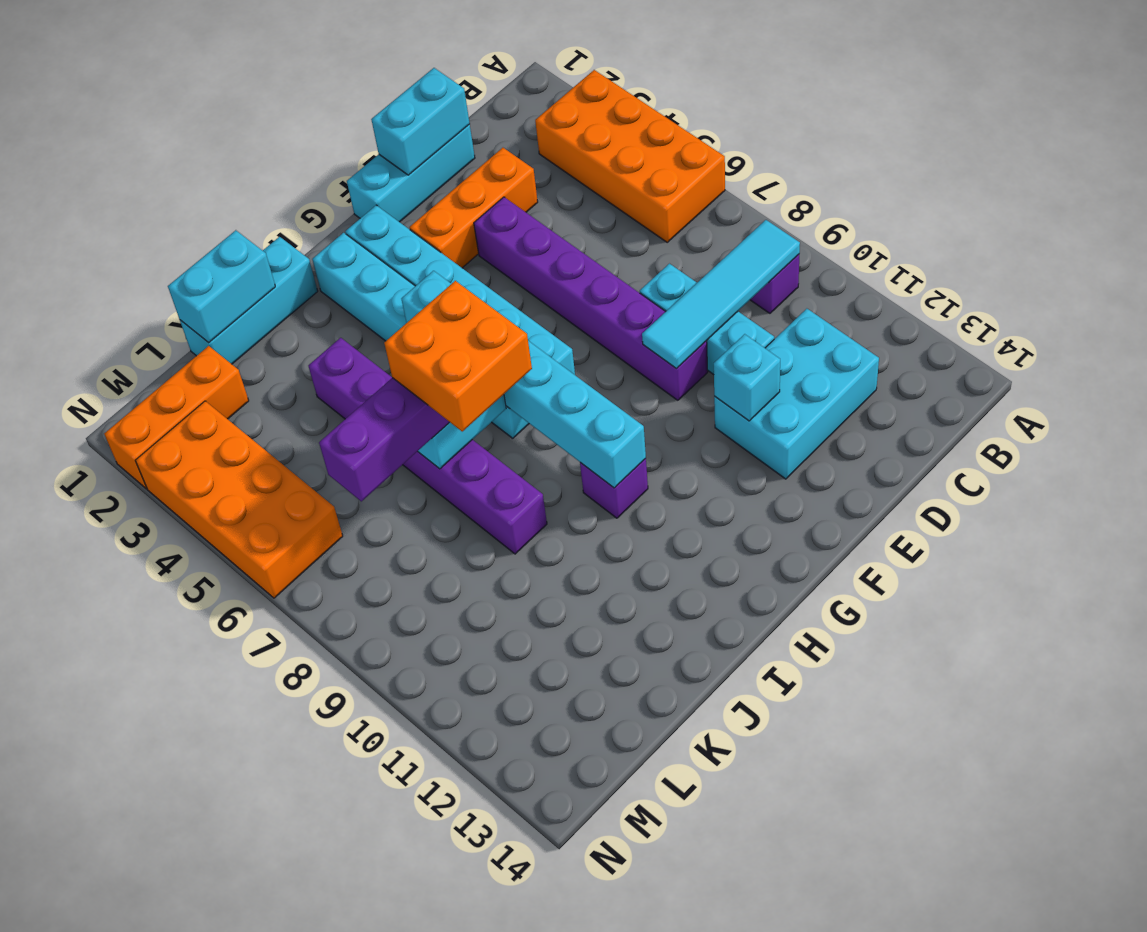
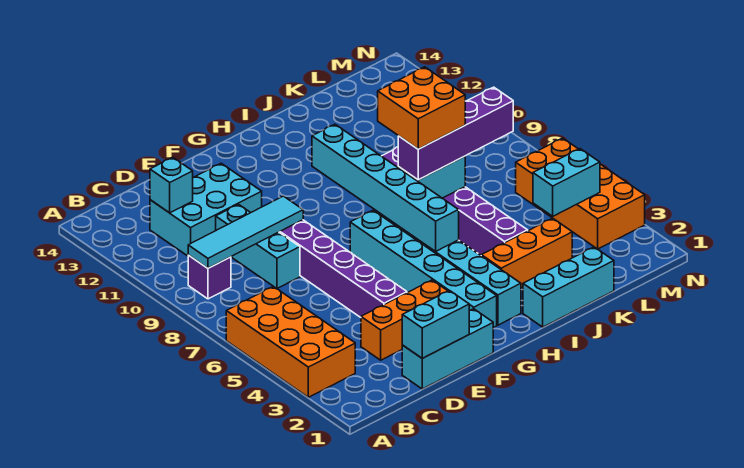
cyan brick E11 level 2 -> cyan brick C12 level 2
purple brick H10 level 1 -> none
cyan brick J1:K1 level 2 -> cyan brick L4:M4 level 2
orange brick L2:N2 level 1 -> orange brick I3:K3 level 1

